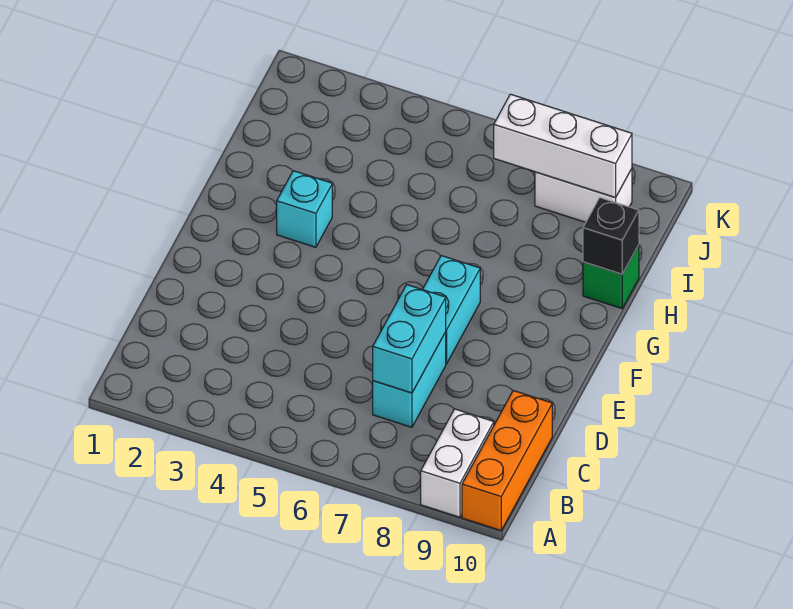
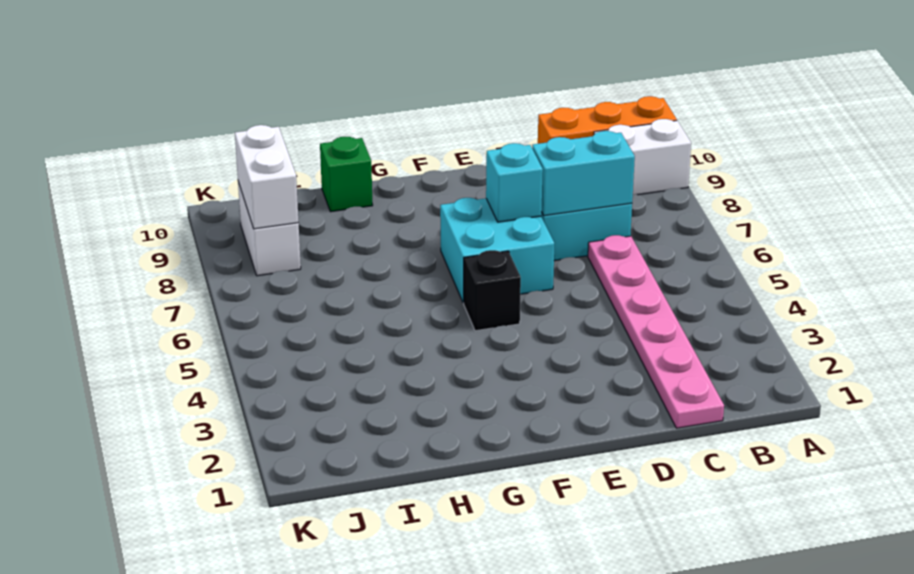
none -> pink plate C1:C6 level 1
cyan brick E7:F7 level 1 -> cyan brick E6:F7 level 1
cyan brick G3 level 1 -> cyan brick E7 level 2
black brick H10 level 2 -> black brick F5 level 1
white brick J7:J9 level 2 -> white brick J8:J9 level 2

